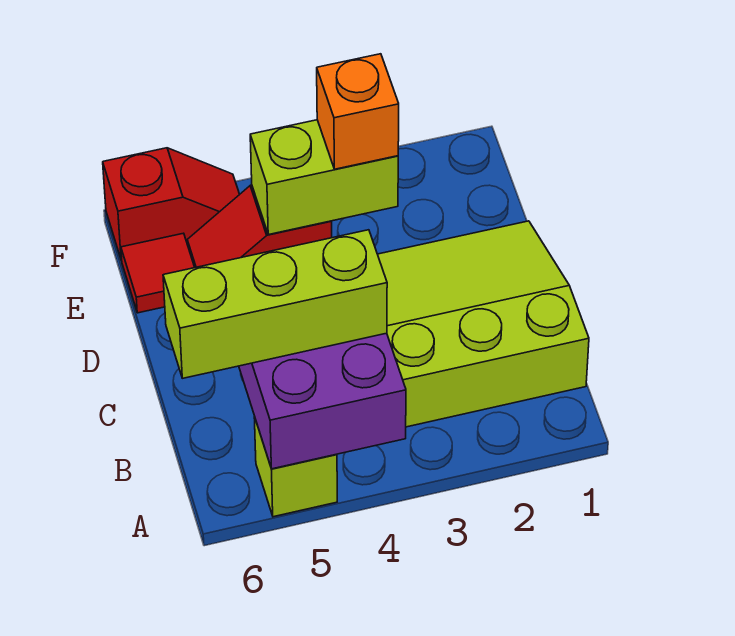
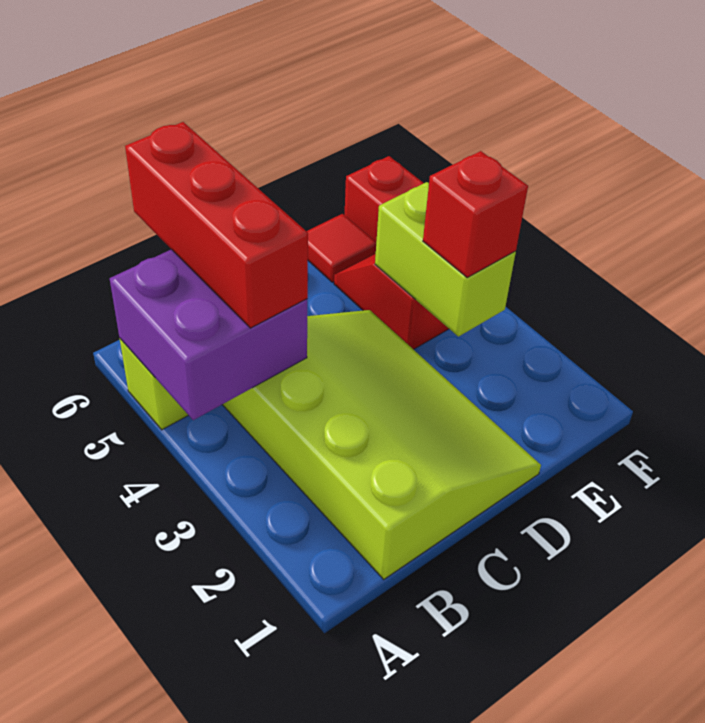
lime brick B4:B6 level 3 -> red brick B4:B6 level 3
orange brick E3 level 3 -> red brick E3 level 3

